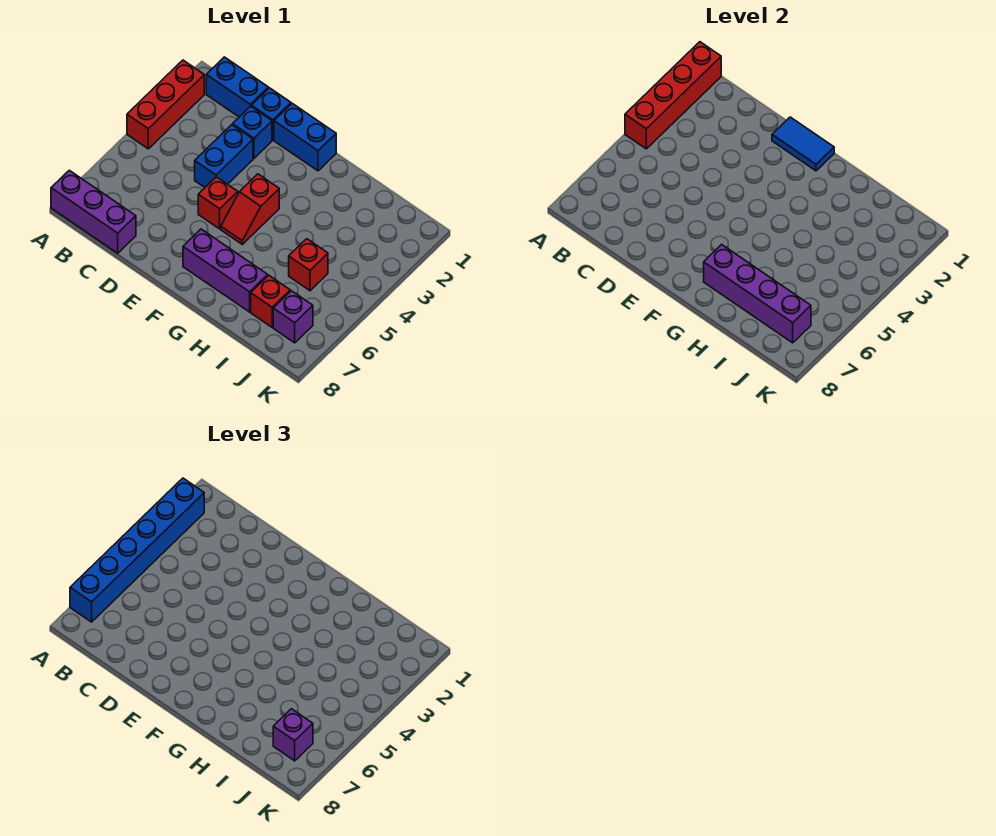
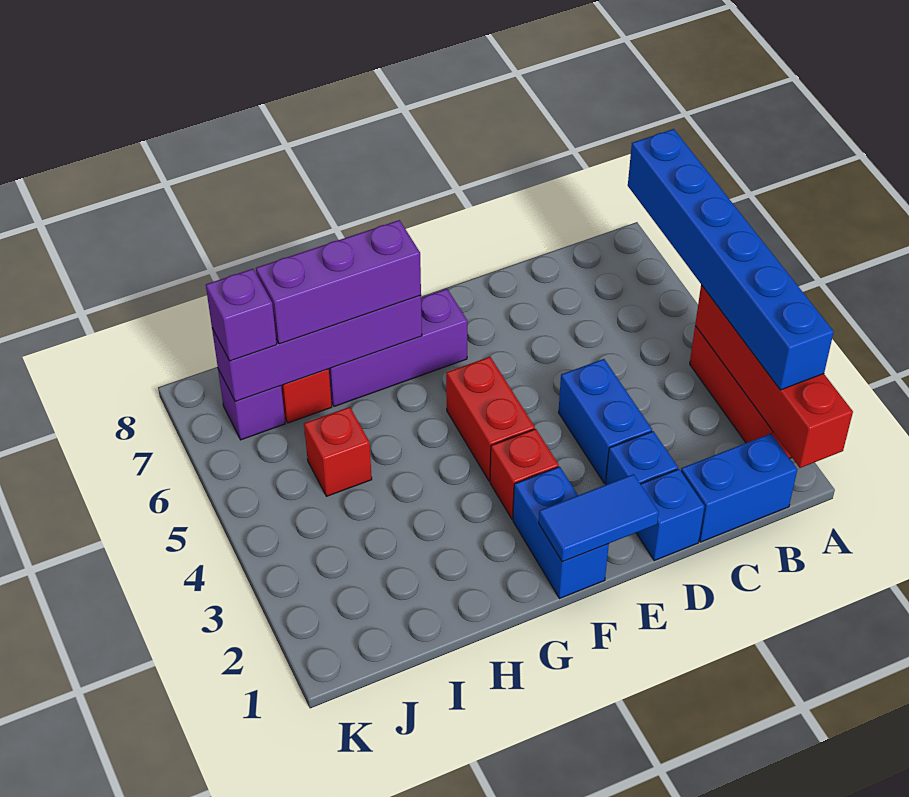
purple brick A8:C8 level 1 -> purple brick G7:I7 level 3
blue brick E1:F1 level 1 -> blue brick F1:F2 level 1
red brick E5 level 1 -> red brick F3 level 1
red slope F4:F5 level 1 top 4 -> red brick F4:F5 level 1

